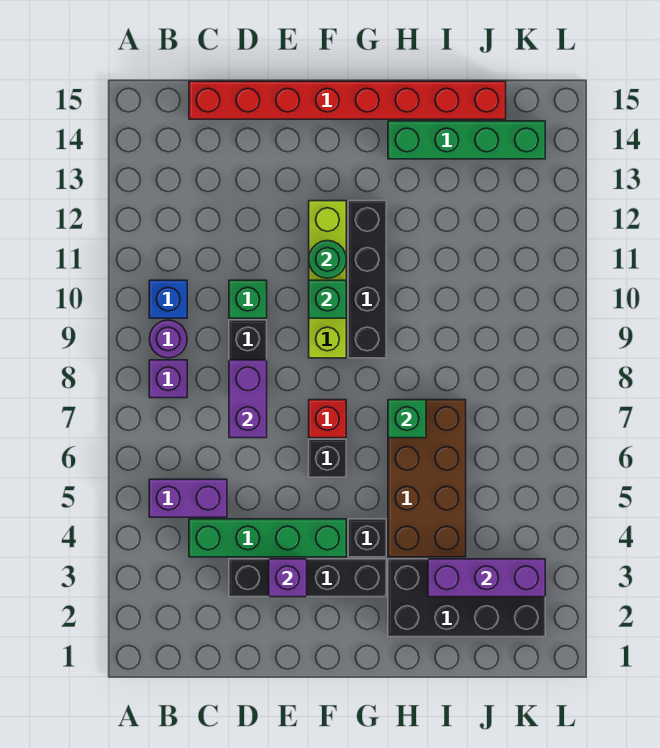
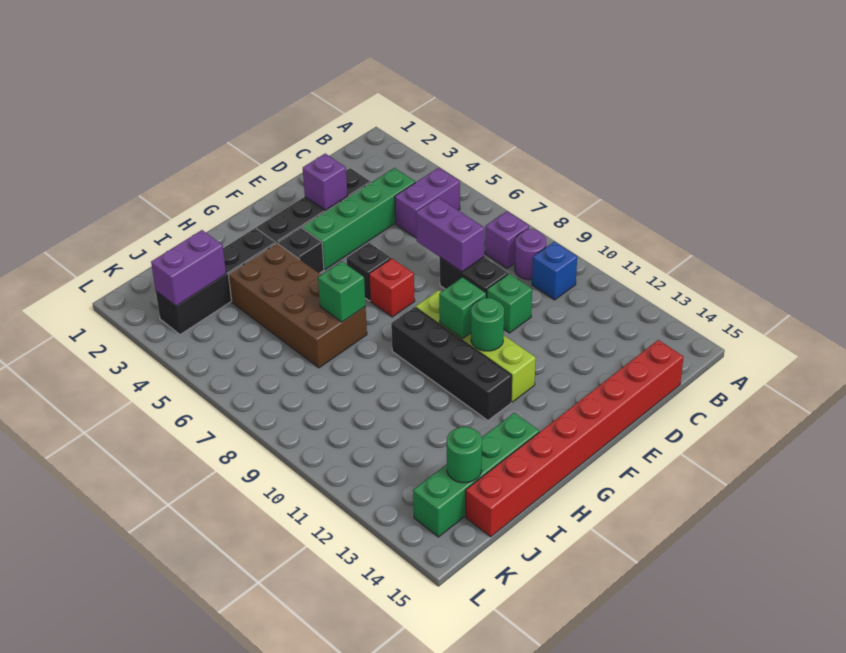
black brick H2:K3 level 1 -> black brick H3:K3 level 1
purple brick I3:K3 level 2 -> purple brick J3:K3 level 2
none -> green round brick J14 level 2

